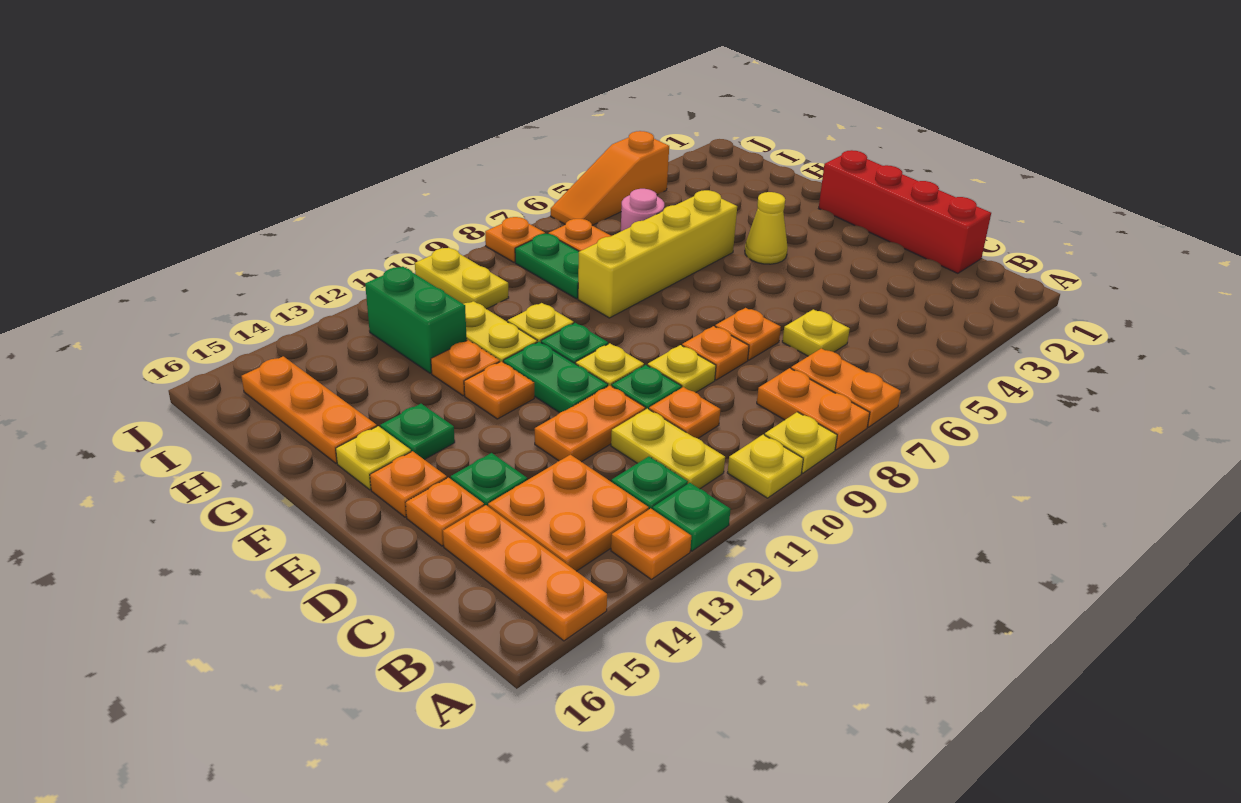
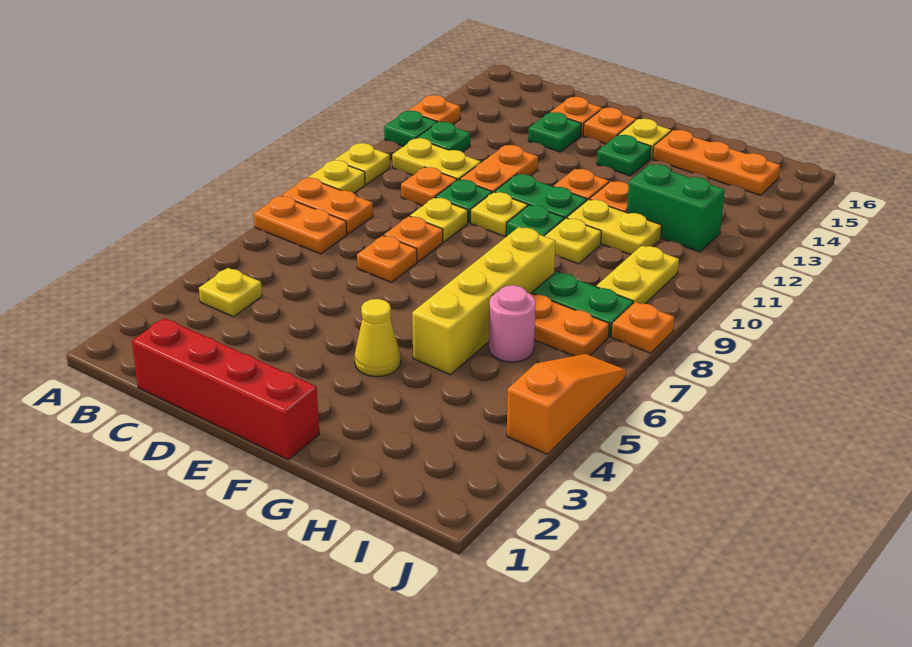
orange plate A15:C15 level 1 -> none
orange plate B13:C14 level 1 -> none
yellow plate C6 level 1 -> yellow plate B4 level 1
yellow plate I10:J10 level 1 -> yellow plate I9:I10 level 1

